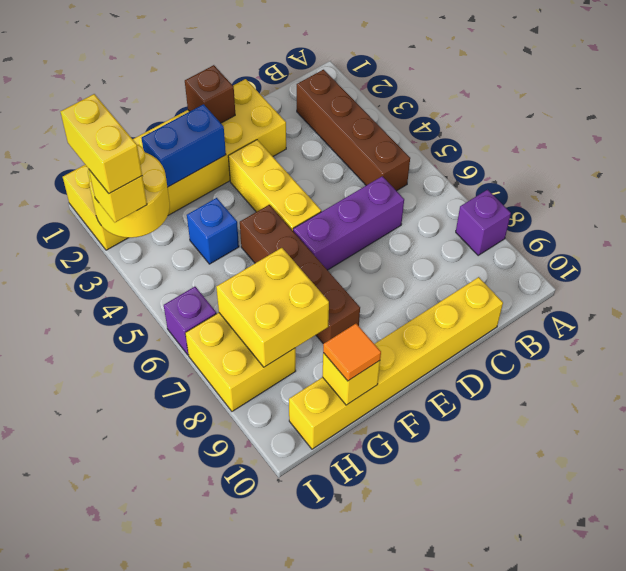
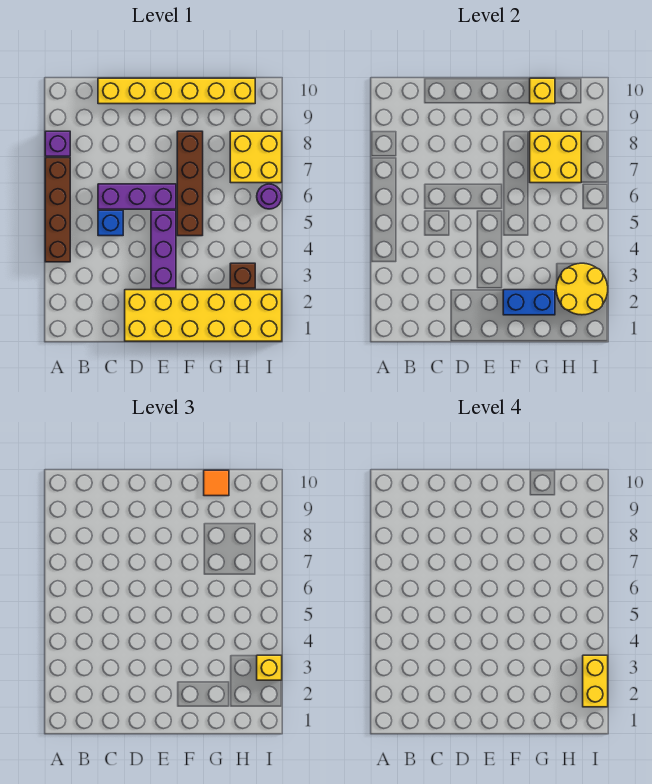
brown brick B2:B5 level 1 -> brown brick A4:A7 level 1
brown brick E1 level 2 -> brown brick H3 level 1
yellow brick E3:E5 level 1 -> purple brick E3:E5 level 1
blue brick G4 level 1 -> blue brick C5 level 1
purple brick I6 level 1 -> purple round brick I6 level 1

